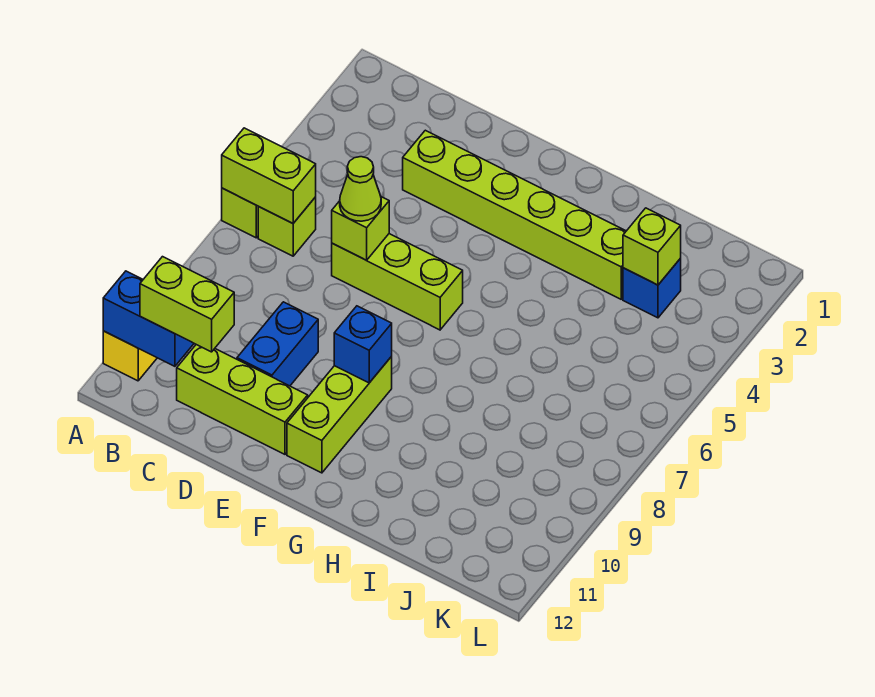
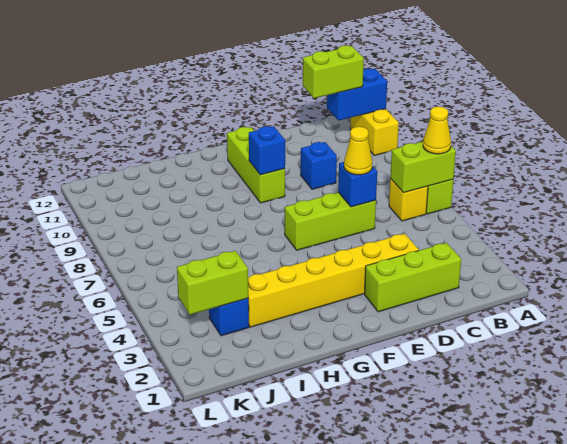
none -> yellow cone A6 level 3
lime brick B6 level 1 -> yellow brick B6 level 1
lime brick C11:E11 level 1 -> lime brick C2:E2 level 1
lime brick D3:I3 level 1 -> yellow brick D3:I3 level 1
lime brick D6 level 2 -> blue brick D6 level 2
lime cone D6 level 3 -> yellow cone D6 level 3
blue brick D9:D10 level 1 -> blue brick D9 level 1
lime brick J3 level 2 -> lime brick J3:K3 level 2

